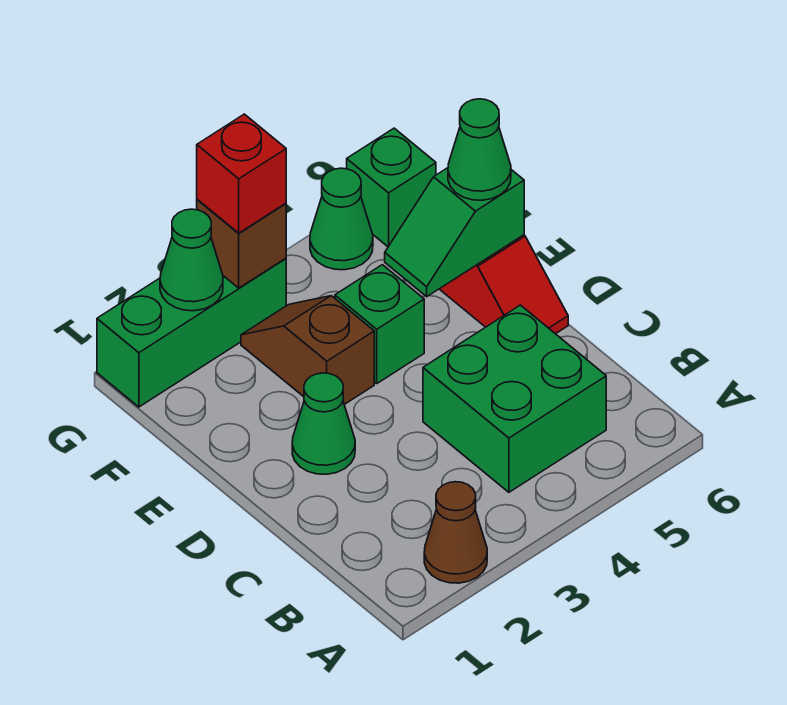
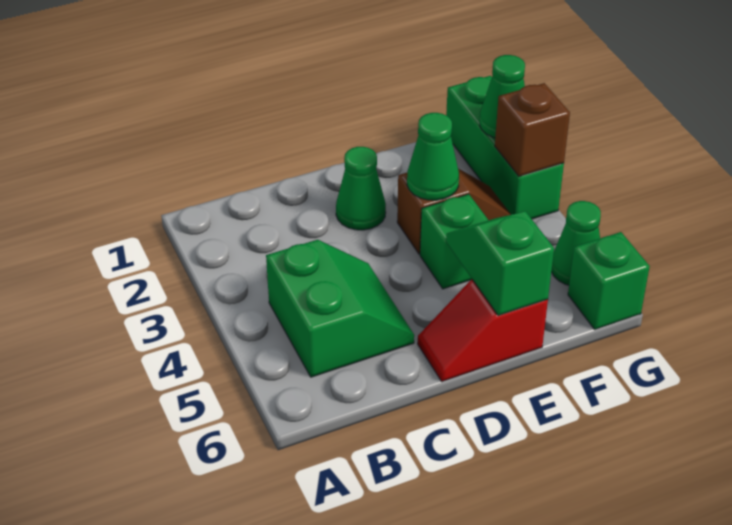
brown cone A2 level 1 -> none
green brick B4:C5 level 1 -> green slope B4:C5 level 1 top B
green cone E6 level 3 -> green cone E3 level 2
red brick G3 level 3 -> none

